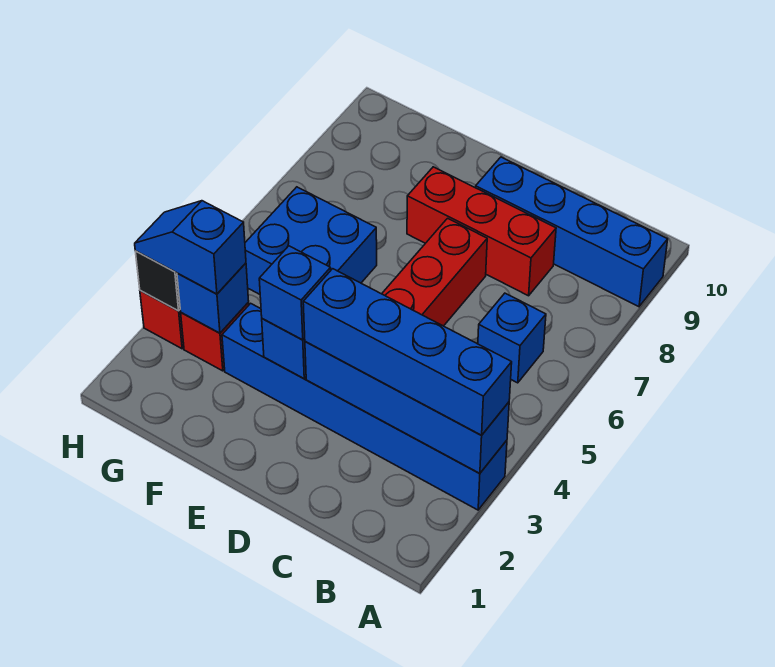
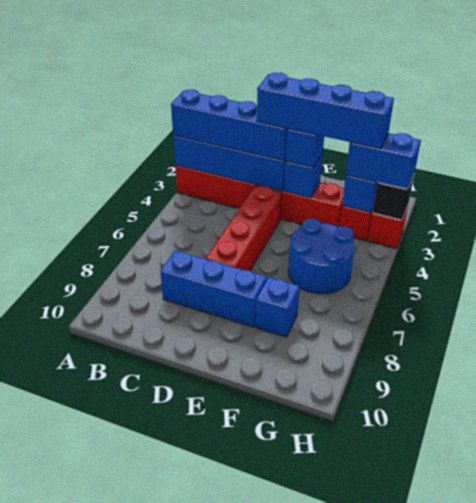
blue brick A3:F3 level 1 -> red brick A3:F3 level 1
blue brick A9:D9 level 1 -> blue brick D3:G3 level 4
blue brick B6 level 1 -> blue brick F8 level 1
red brick C8:E8 level 1 -> blue brick C8:E8 level 1
blue brick F5:G6 level 1 -> blue round brick F5:G6 level 1
blue slope G3:H3 level 3 top G -> blue brick G3:H3 level 3

